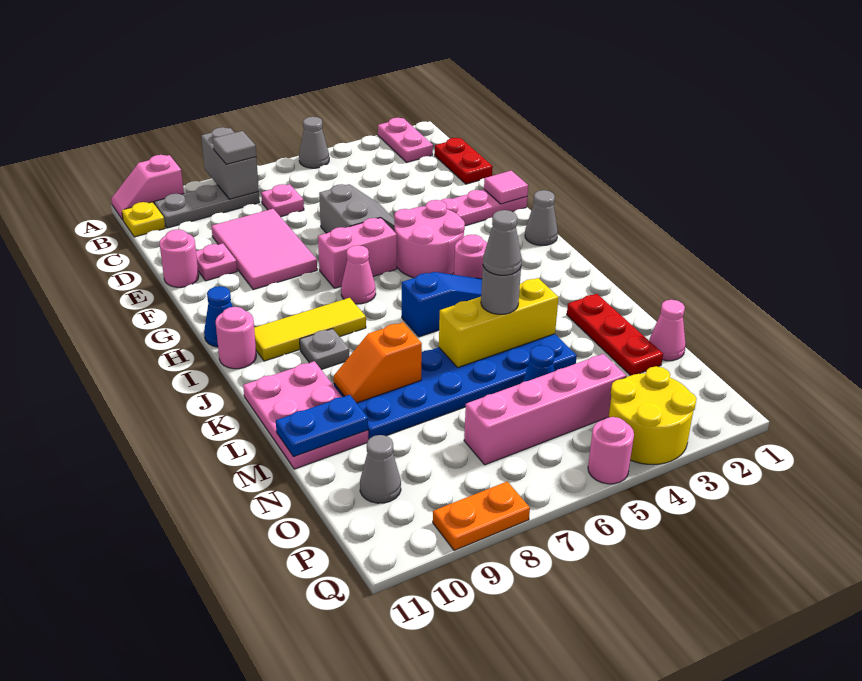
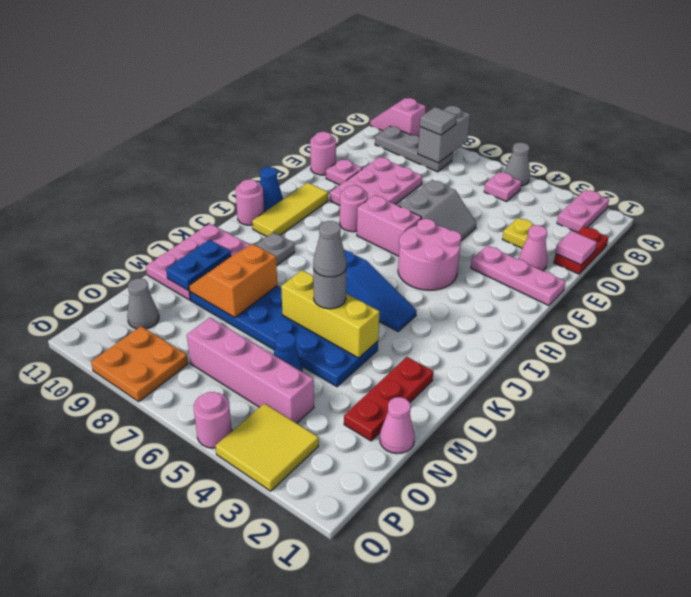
yellow plate B11 level 1 -> yellow plate D3 level 1
pink plate C7 level 1 -> pink plate B5 level 1
pink tile D8:F9 level 1 -> pink plate D8:F9 level 1
pink tile F1 level 2 -> pink tile D1 level 2
grey cone H1 level 1 -> none
pink cone H7 level 1 -> pink cone E2 level 1
pink round brick I4 level 1 -> pink round brick G8 level 1
yellow tile I8:I10 level 1 -> yellow tile G10:I10 level 1
orange slope L8:L9 level 2 top 8 -> orange slope L8:M9 level 2 top 8
blue plate M10:M11 level 2 -> blue plate L10:M10 level 2
yellow round brick P3:Q4 level 1 -> yellow tile P3:Q4 level 1
orange plate Q8:Q9 level 1 -> orange plate P8:Q9 level 1

